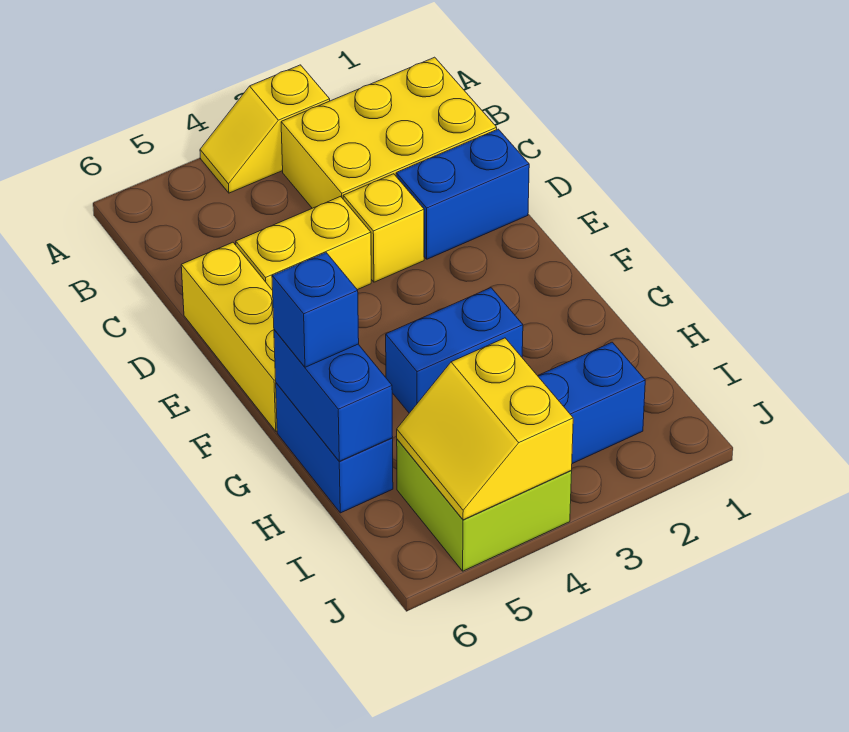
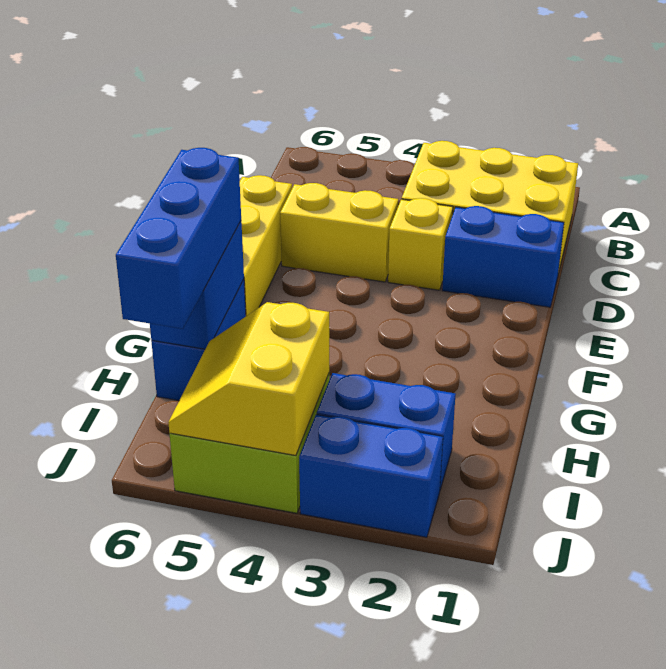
yellow slope A3:A4 level 1 top 3 -> none
blue brick G3:G4 level 1 -> blue brick J2:J3 level 1
blue brick G6 level 3 -> blue brick G6:I6 level 3

